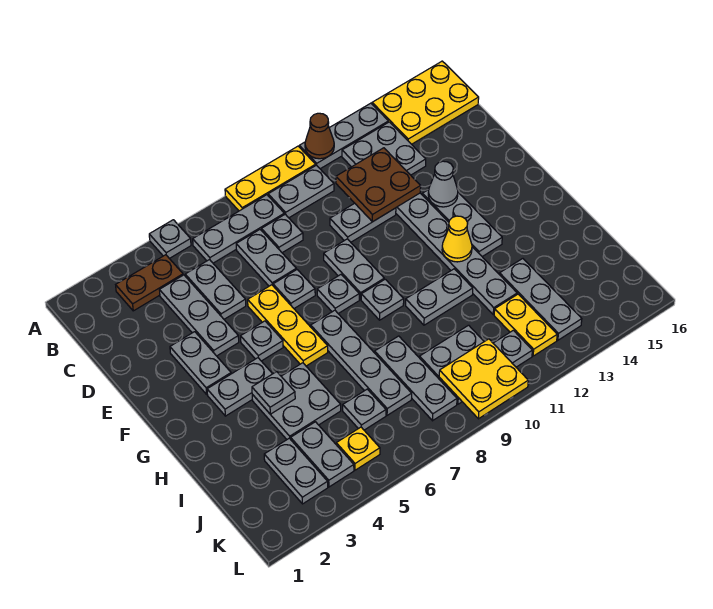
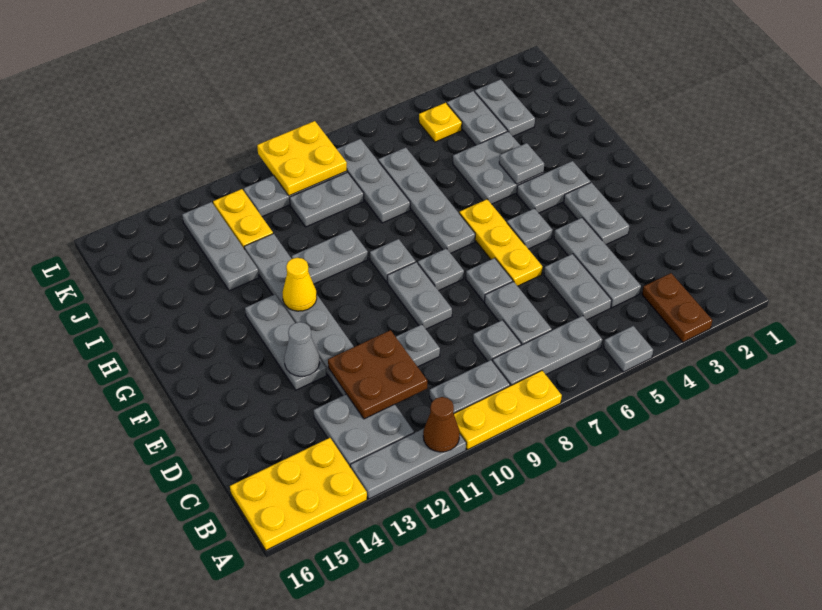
brown plate B3:B4 level 1 -> brown plate A3:B3 level 1
grey plate J6 level 1 -> none

